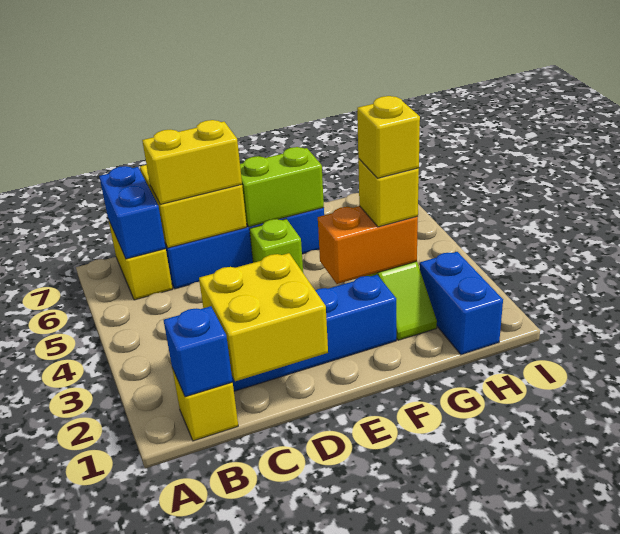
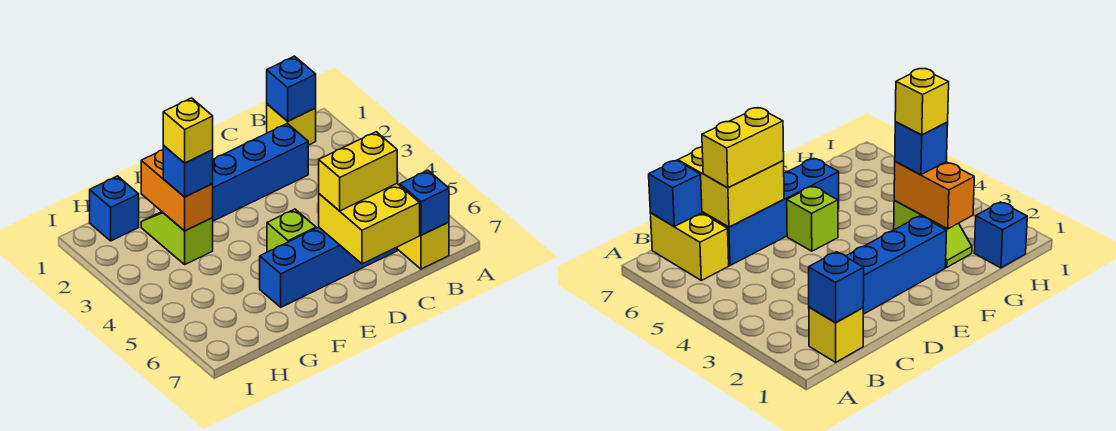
blue brick B6:B7 level 2 -> blue brick B7 level 2
yellow brick C1:D2 level 2 -> none
lime brick E6:F6 level 2 -> none
orange brick F3:G3 level 2 -> orange brick G2:G3 level 2
yellow brick G3 level 3 -> blue brick G3 level 3
blue brick H1:H2 level 1 -> blue brick H1 level 1

